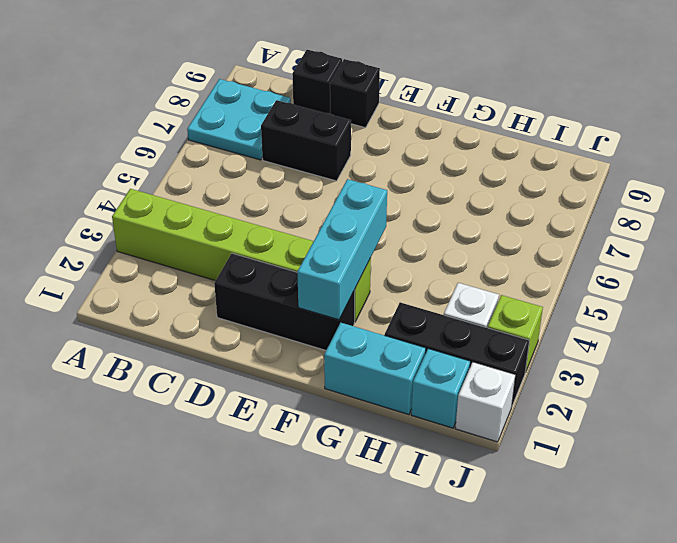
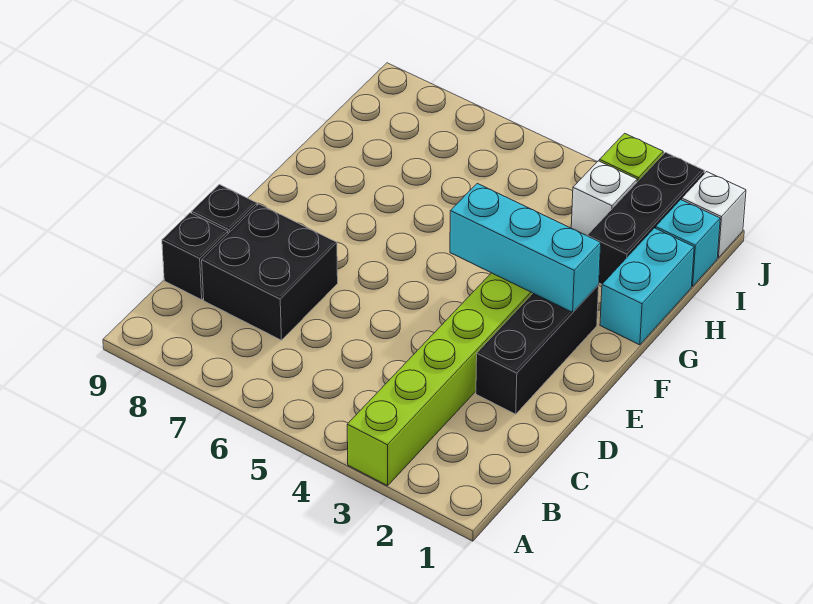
cyan plate A7:B8 level 1 -> none
black brick C7:D7 level 1 -> black brick C7:D8 level 1

